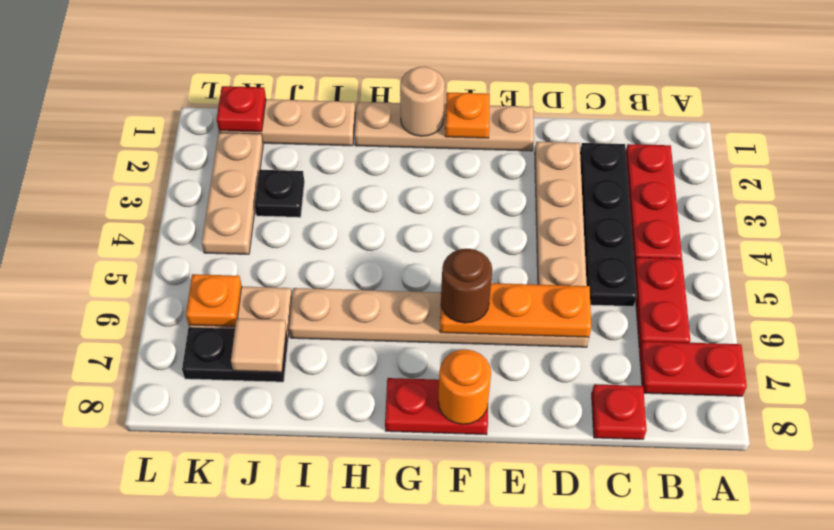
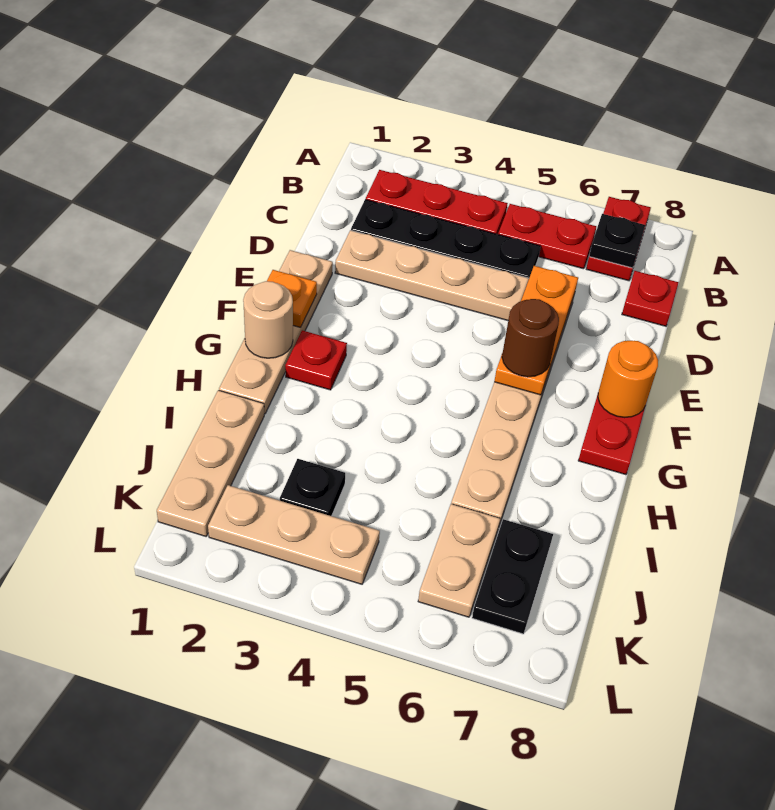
none -> black plate B7 level 2
tan tile J7 level 2 -> none
red plate K1 level 2 -> red plate G2 level 1
orange plate K6 level 2 -> none

